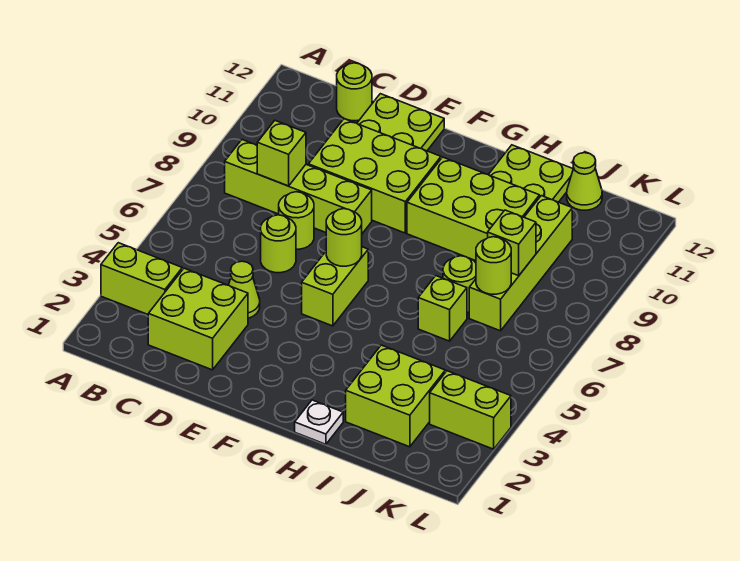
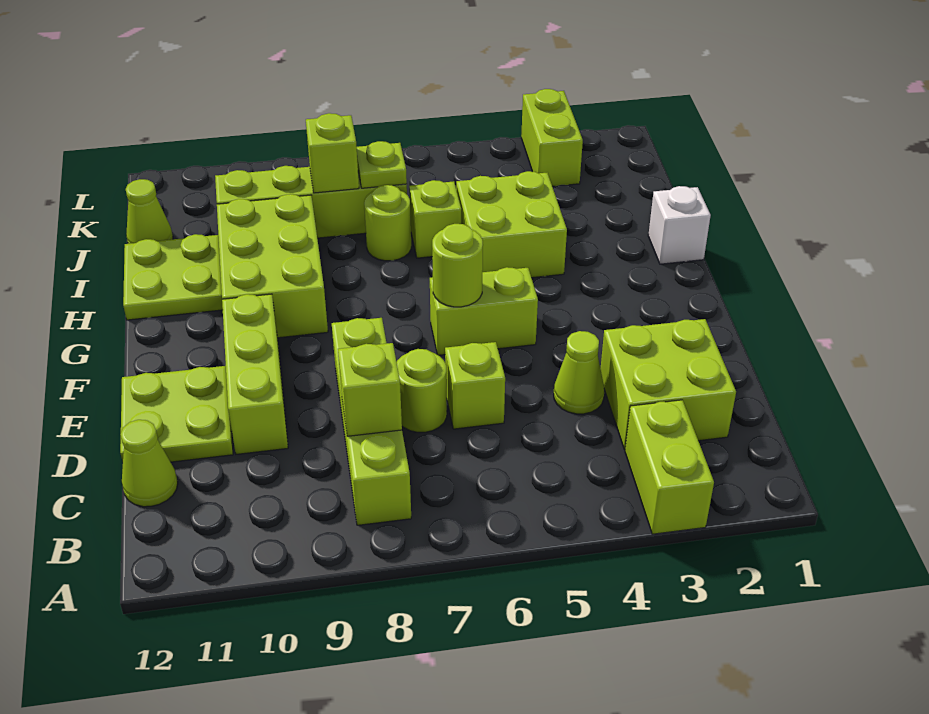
lime round brick C12 level 1 -> lime cone C12 level 1
lime round brick D6 level 1 -> lime brick D6 level 1
lime brick D9:F10 level 1 -> lime brick D10:F10 level 1
white plate H1 level 1 -> white brick H1 level 1
lime brick I2:J3 level 1 -> lime brick H4:I5 level 1
lime round brick J7 level 2 -> lime plate J7 level 2

